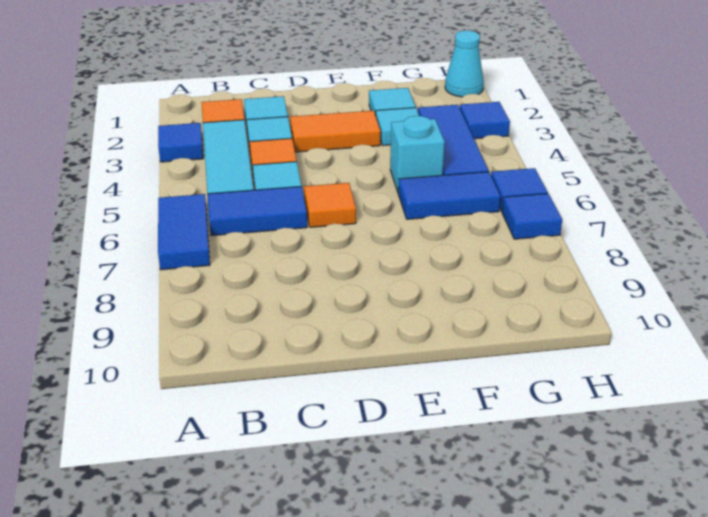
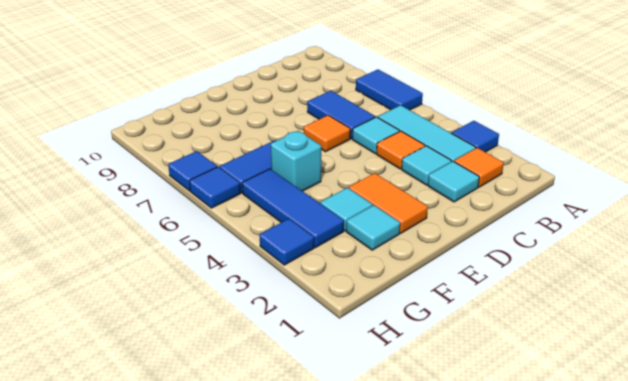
blue tile B6:C6 level 1 -> blue tile C6:C7 level 1
orange tile D3:E3 level 1 -> orange tile E2:E3 level 1
cyan cone H1 level 1 -> none

